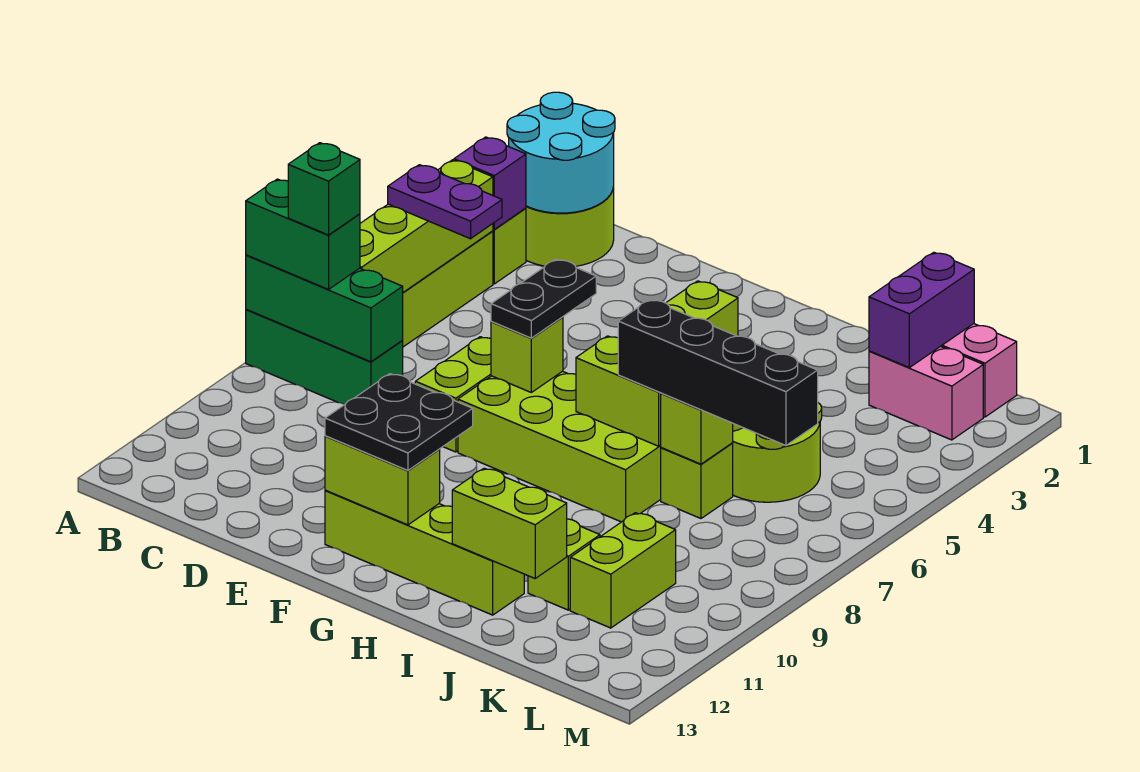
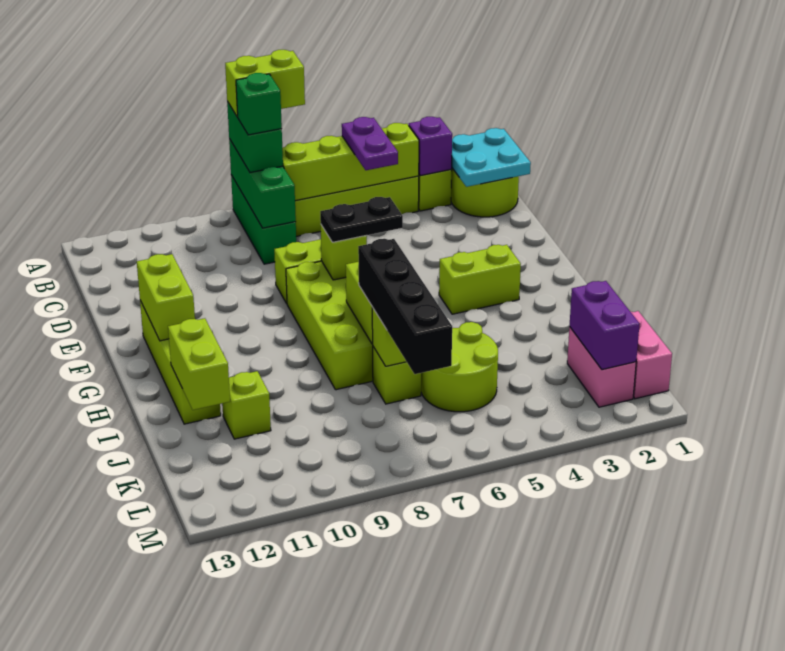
cyan round brick B1:C2 level 2 -> cyan plate B1:C2 level 2
black plate F11:G12 level 3 -> none
purple brick K1:K2 level 2 -> purple brick K2:L2 level 2
lime brick K10:K11 level 1 -> lime brick A7:A8 level 4

